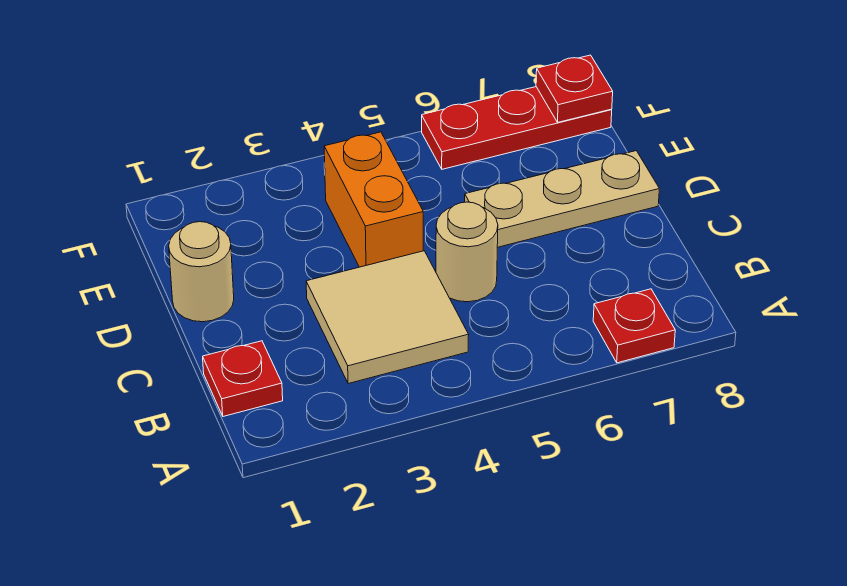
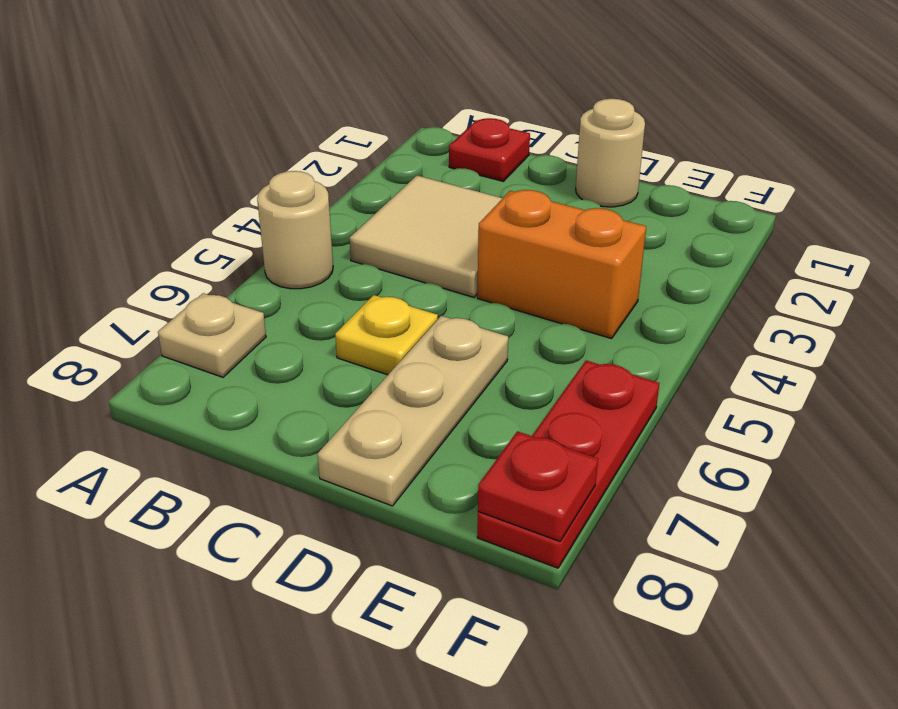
red plate A7 level 1 -> tan plate A7 level 1
tan round brick C5 level 1 -> tan round brick A5 level 1
none -> yellow plate C6 level 1

